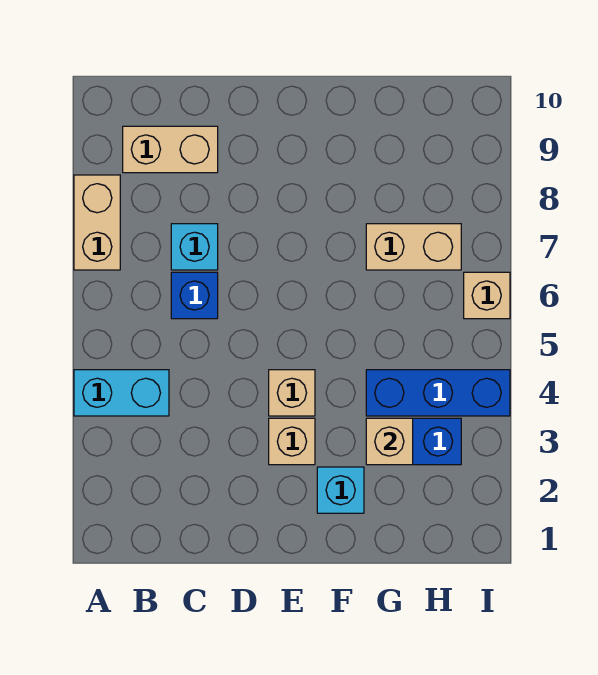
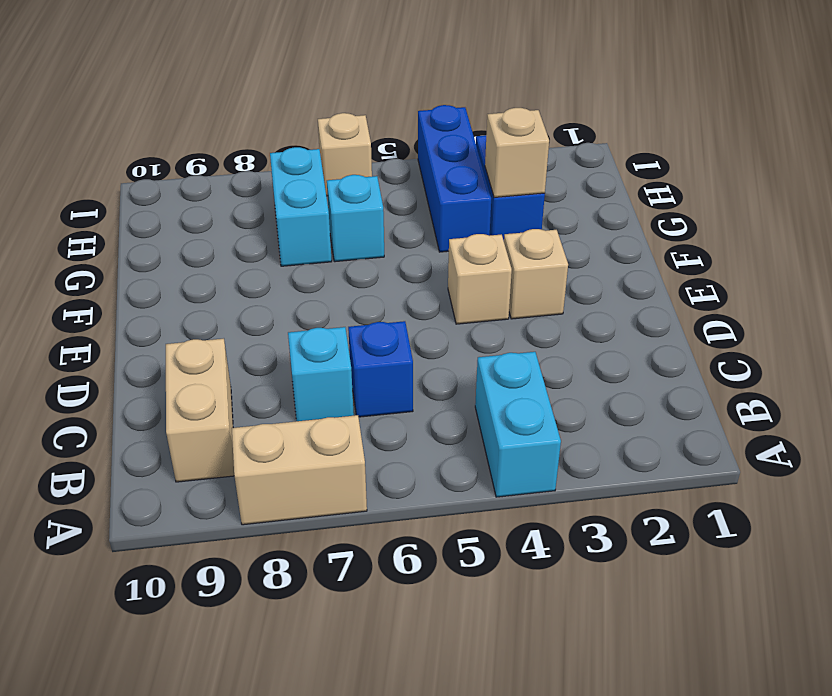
cyan brick F2 level 1 -> cyan brick G6 level 1
tan brick G7:H7 level 1 -> cyan brick G7:H7 level 1

